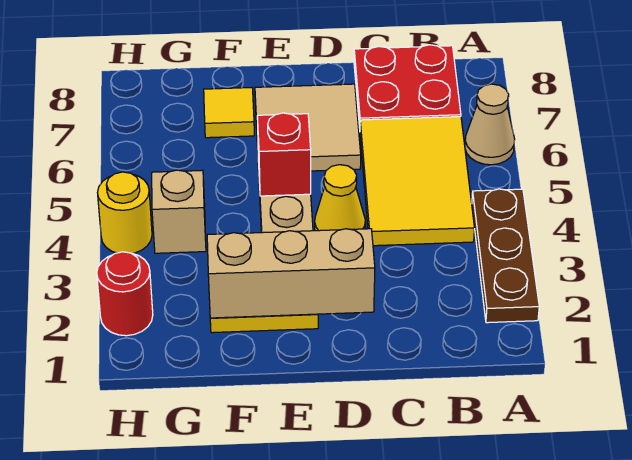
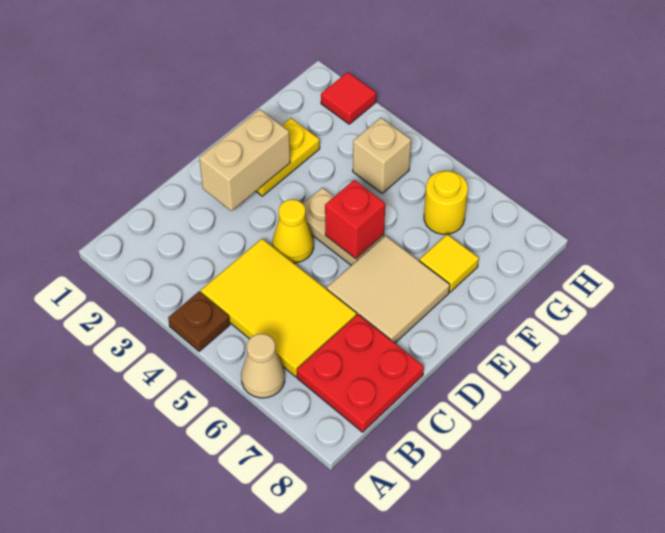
brown plate A2:A4 level 1 -> brown plate A4 level 1
tan brick D2:F2 level 2 -> tan brick D2:E2 level 2
red round brick H2 level 1 -> red tile H2 level 1
yellow round brick H4 level 1 -> yellow round brick G6 level 1

